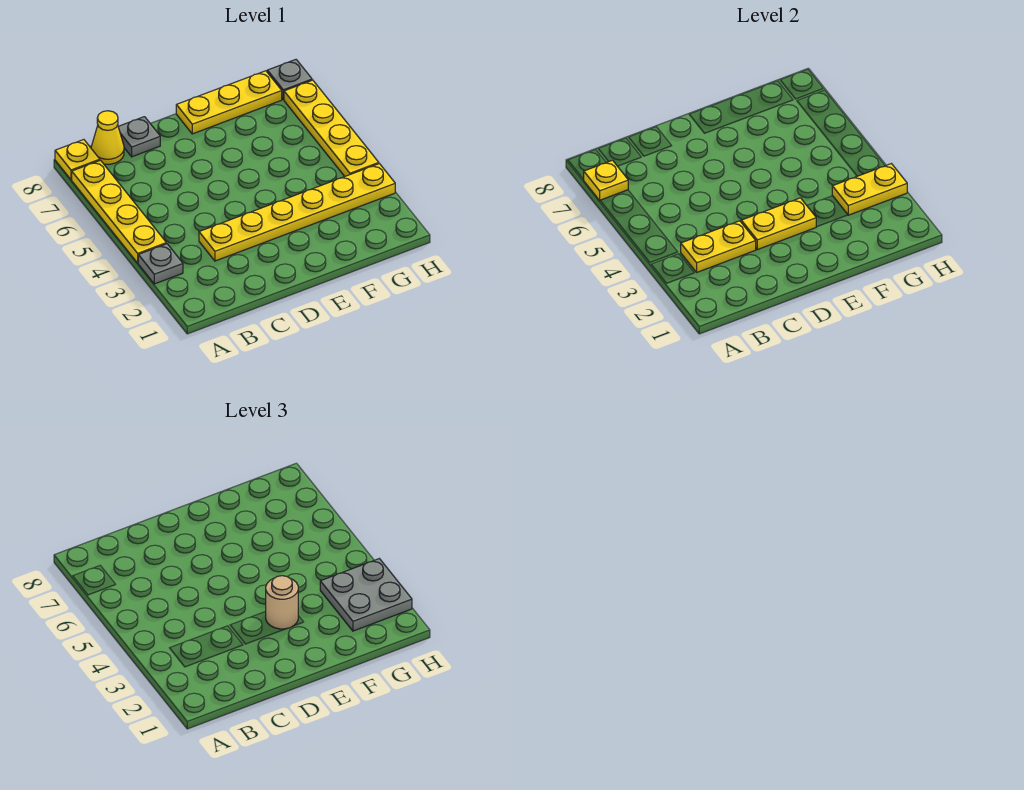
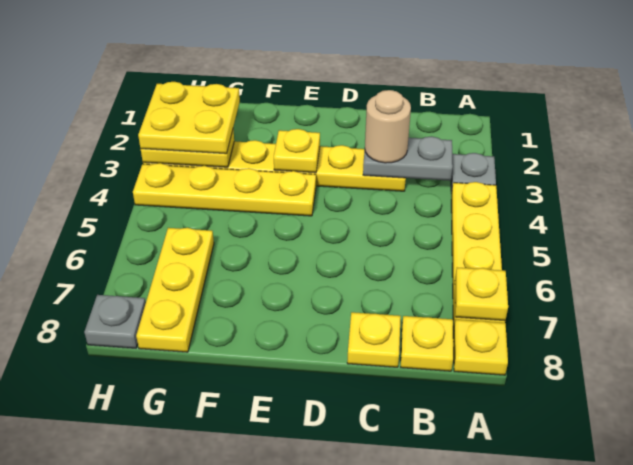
yellow plate B3:C3 level 2 -> grey plate B3:C3 level 2
yellow cone B8 level 1 -> yellow plate B8 level 1
grey plate C8 level 1 -> yellow plate C8 level 1
yellow plate D3:E3 level 2 -> yellow plate E3 level 2
tan round brick E3 level 3 -> tan round brick C3 level 3
yellow plate E8:G8 level 1 -> yellow plate G6:G8 level 1
grey plate G2:H3 level 3 -> yellow plate G2:H3 level 3
yellow plate H4:H7 level 1 -> yellow plate E4:H4 level 1

